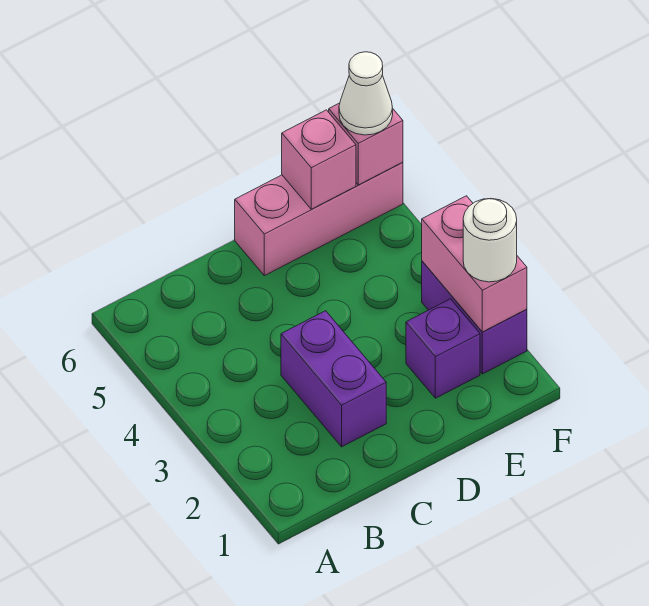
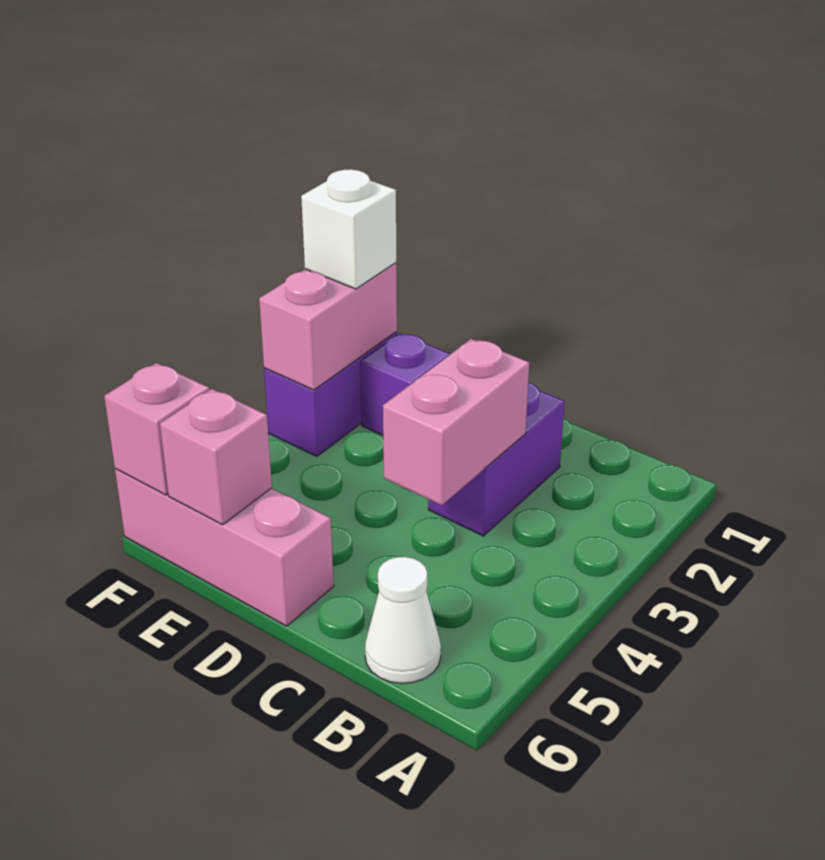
none -> pink brick C3:C4 level 2
white round brick F2 level 3 -> white brick F2 level 3
white cone F6 level 3 -> white cone B6 level 1

